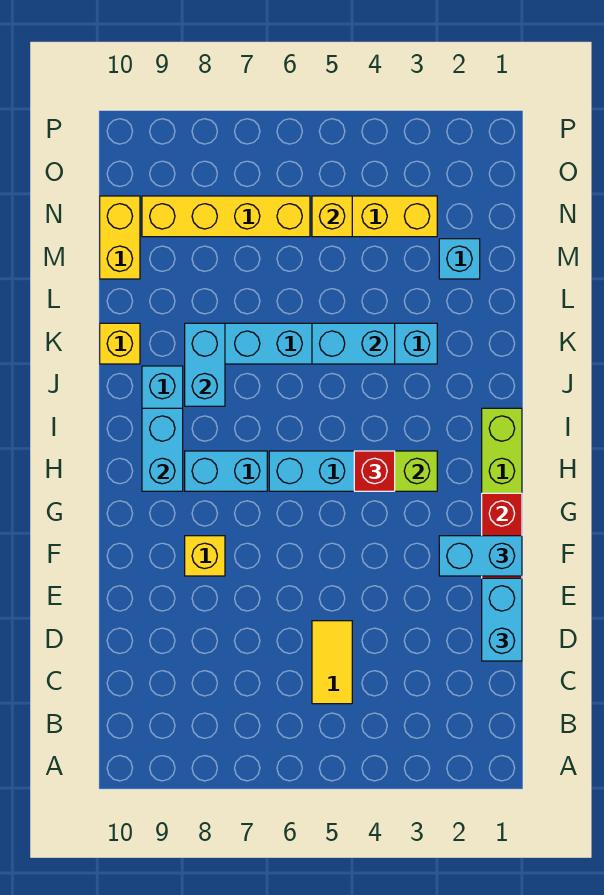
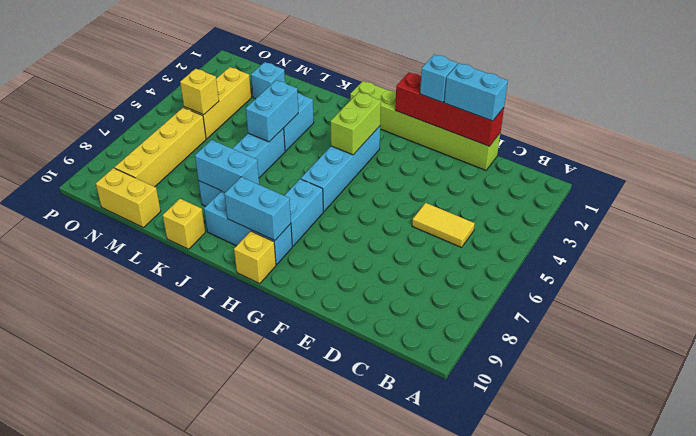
cyan brick F1:F2 level 3 -> cyan brick F1 level 3
yellow brick F8 level 1 -> yellow brick H10 level 1
red brick H4 level 3 -> none

